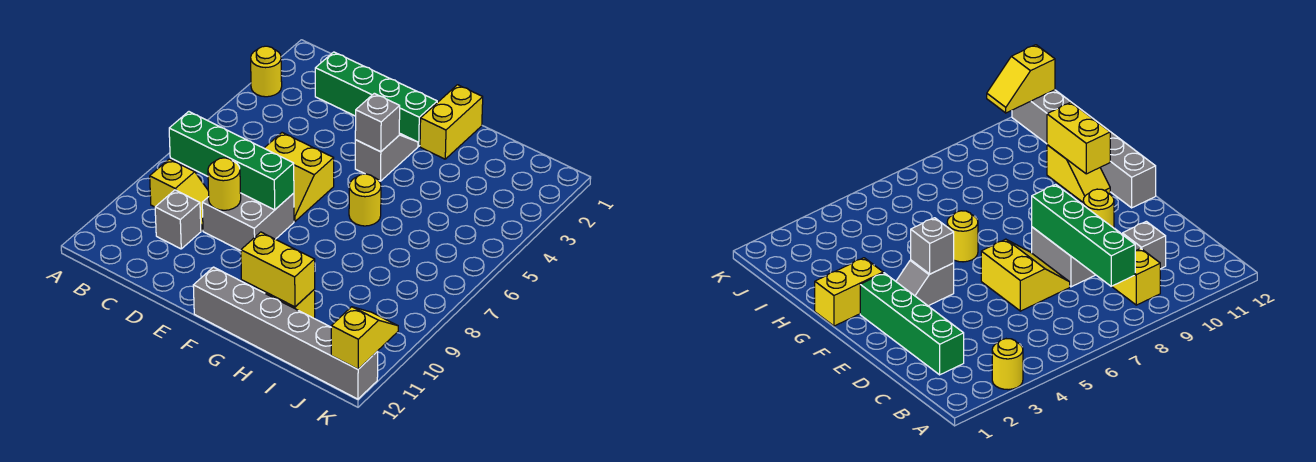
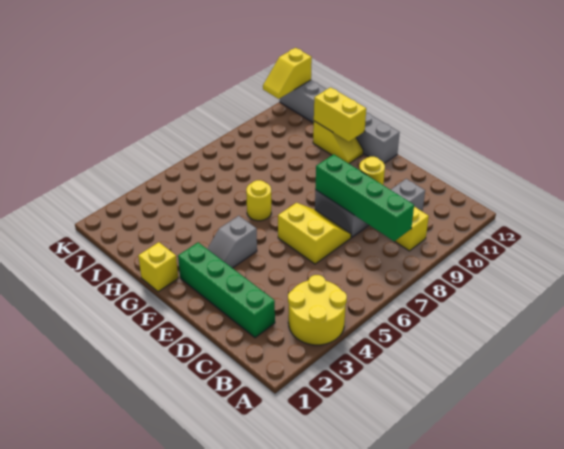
yellow round brick A3 level 1 -> yellow round brick A3:B4 level 1
grey brick F4 level 2 -> none
yellow brick G1:G2 level 1 -> yellow brick G1 level 1

